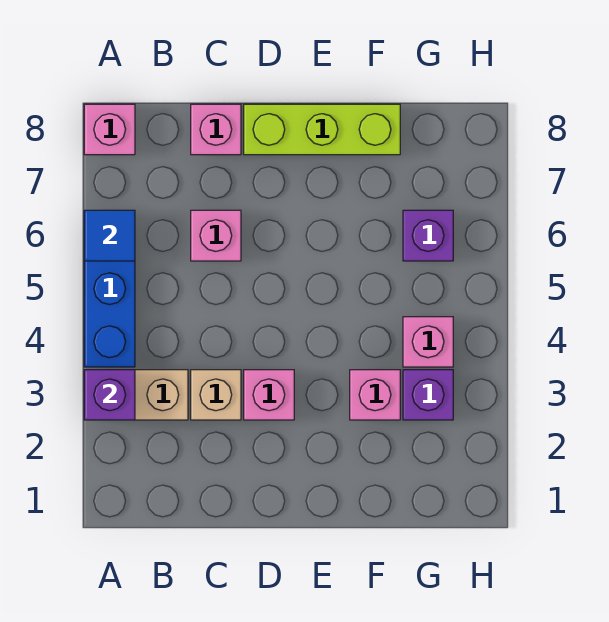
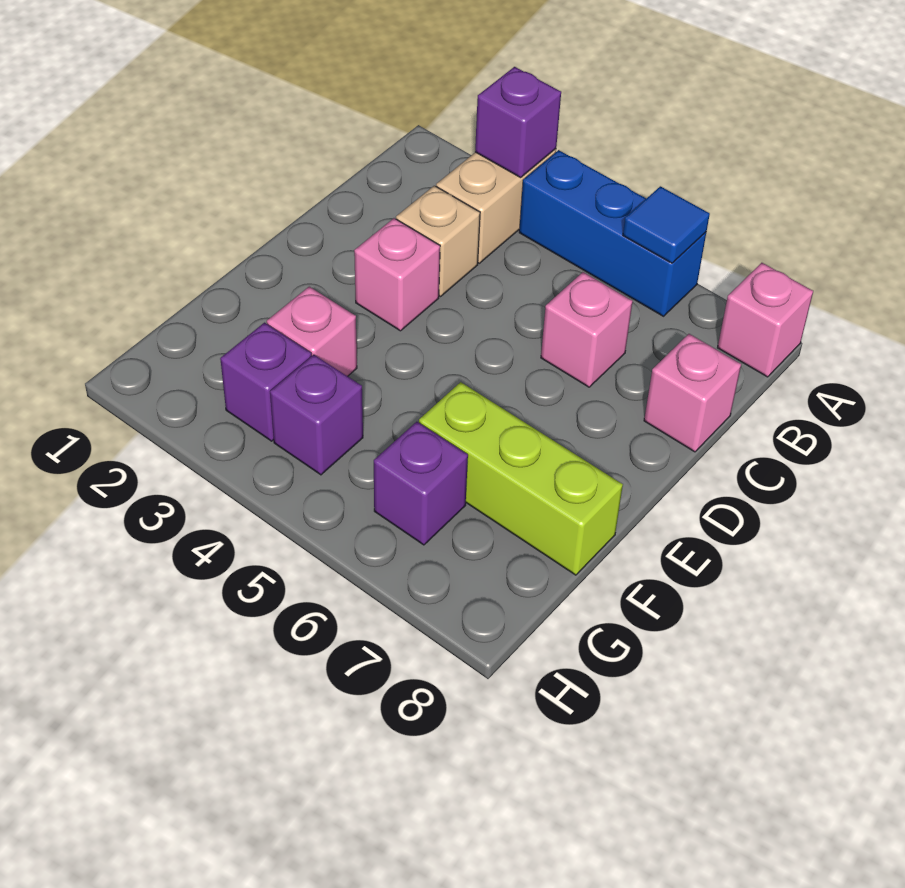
lime brick D8:F8 level 1 -> lime brick F6:F8 level 1
pink brick G4 level 1 -> purple brick G4 level 1

